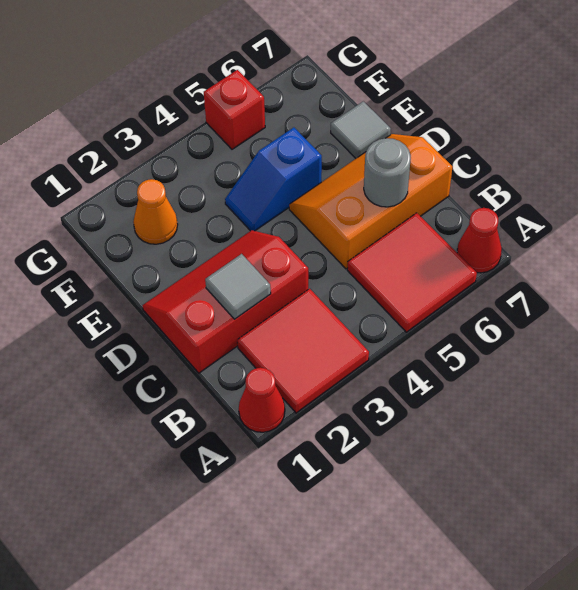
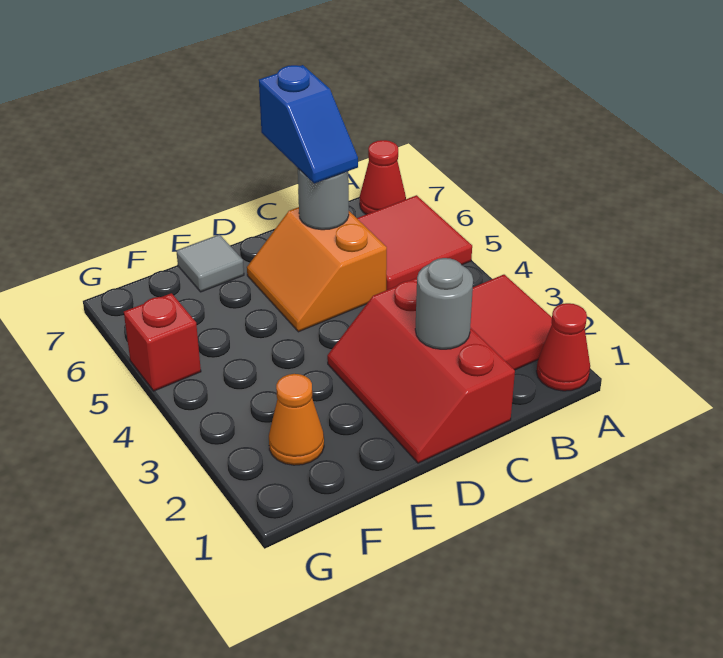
grey tile C2 level 2 -> grey round brick C2 level 2
orange slope C5:D7 level 1 top C -> orange slope C5:D6 level 1 top C
blue slope E4:E5 level 1 top 5 -> blue slope C6:C7 level 3 top 7

